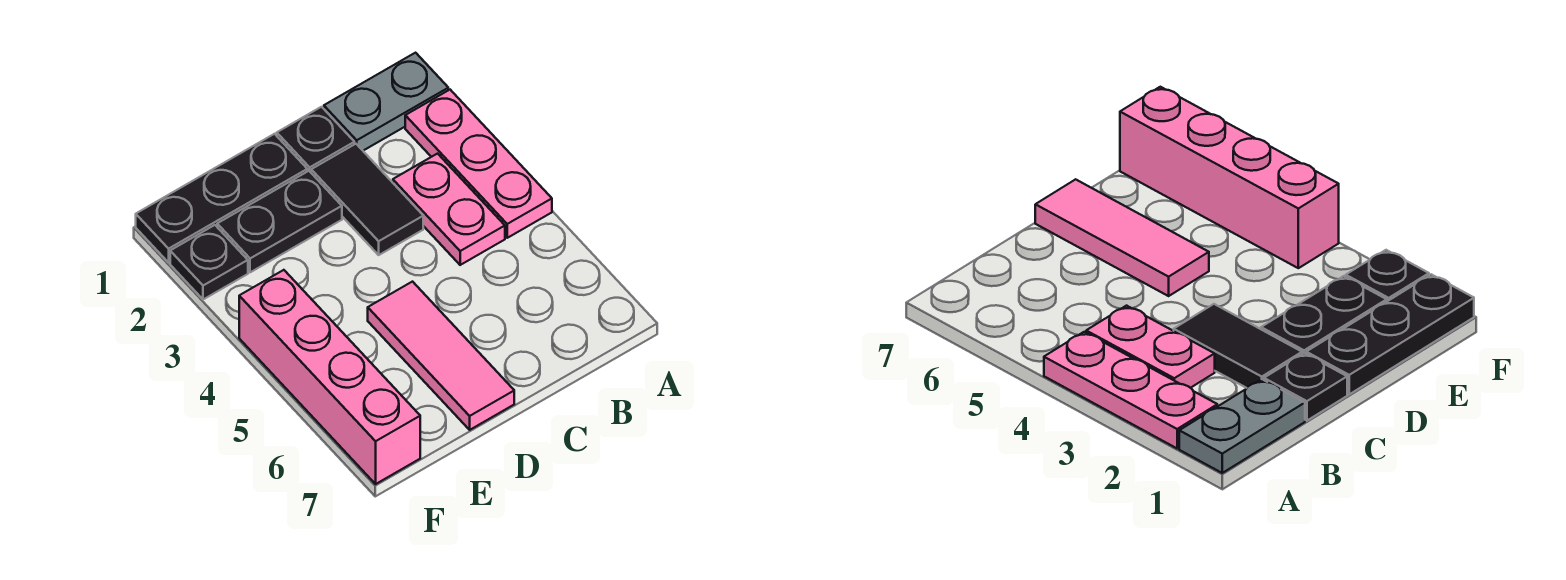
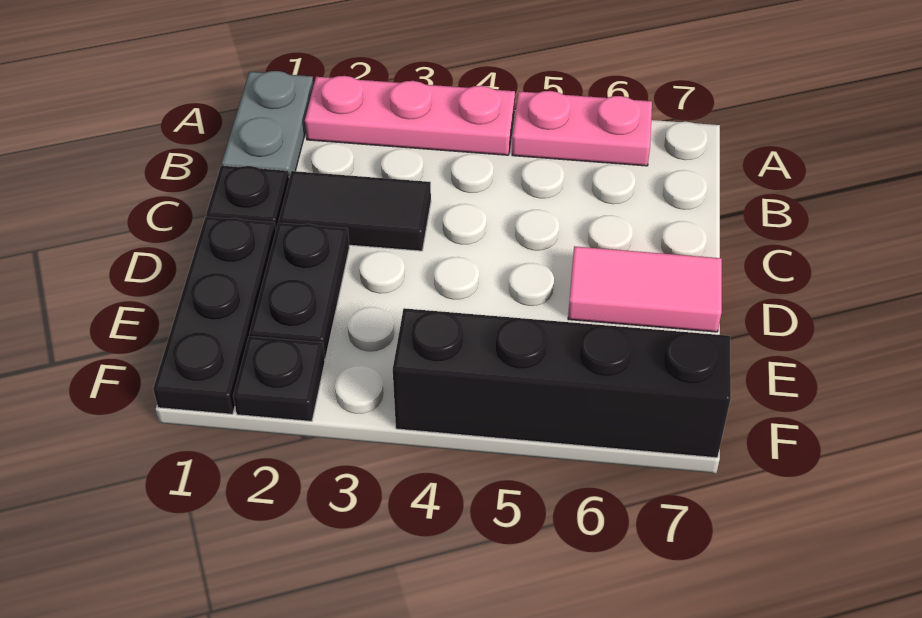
pink plate B3:B4 level 1 -> pink plate A5:A6 level 1
pink tile D5:D7 level 1 -> pink tile D6:D7 level 1
pink brick F4:F7 level 1 -> black brick F4:F7 level 1

